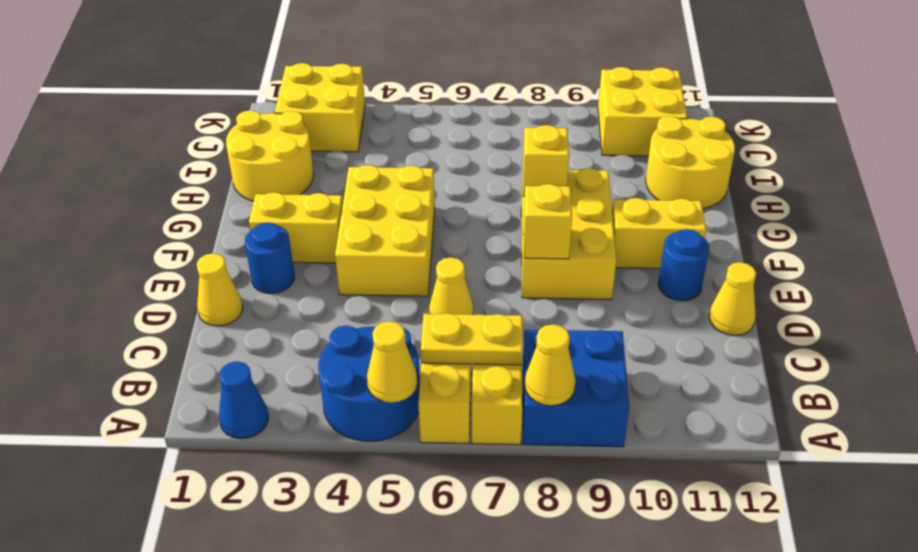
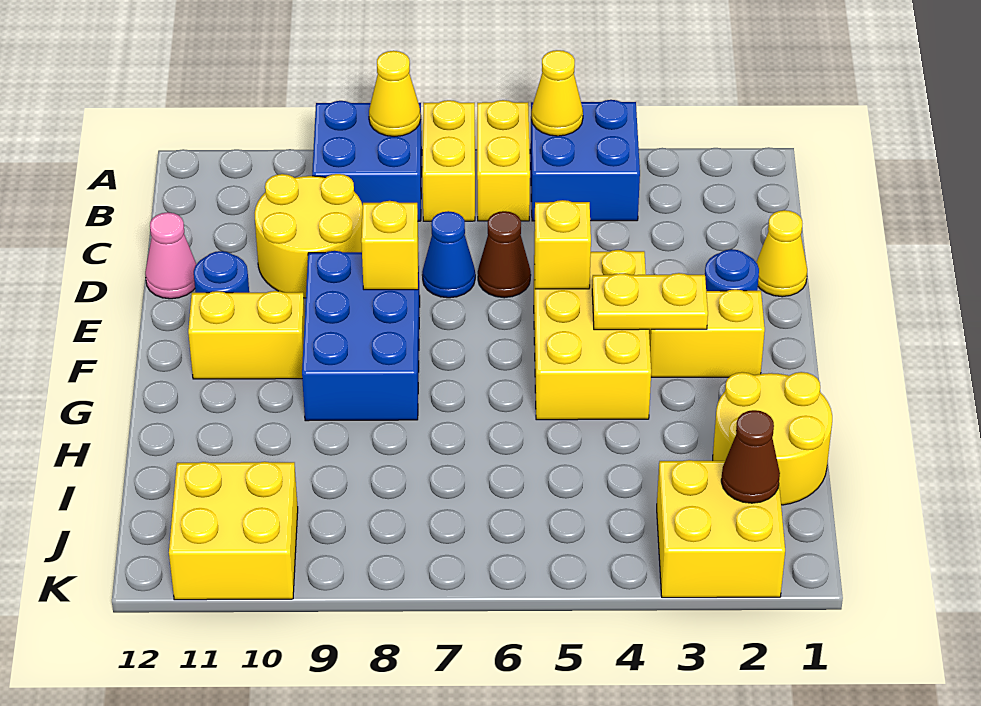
blue cone A2 level 1 -> blue cone D7 level 1
blue round brick A4:B5 level 1 -> blue brick A4:B5 level 1
yellow plate B6:B7 level 2 -> yellow plate F3:F4 level 2
yellow cone D6 level 1 -> brown cone D6 level 1
yellow cone D12 level 1 -> pink cone D12 level 1
yellow brick E8:G9 level 1 -> blue brick E8:G9 level 1
yellow brick G8 level 2 -> yellow brick E5 level 2
yellow round brick H11:I12 level 1 -> yellow round brick C9:D10 level 1
none -> brown cone J2 level 2

